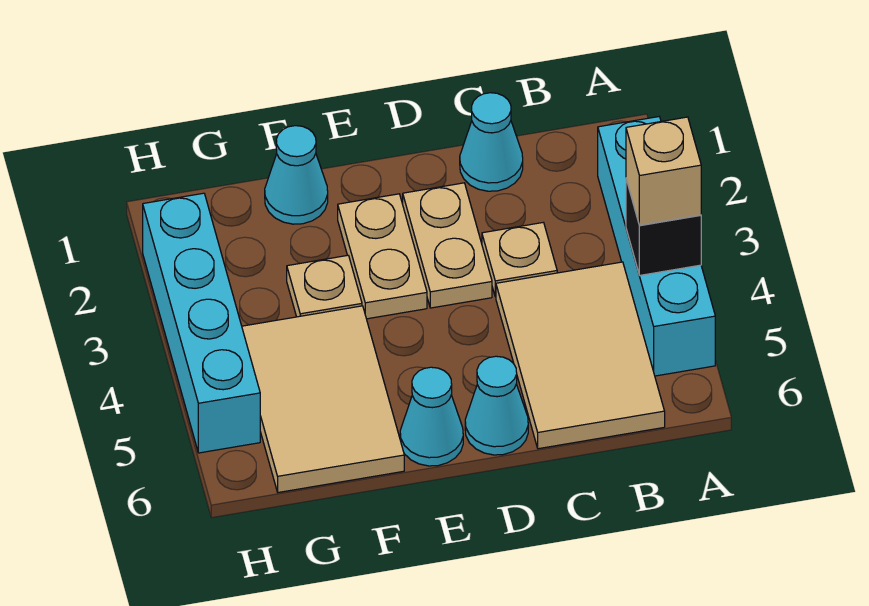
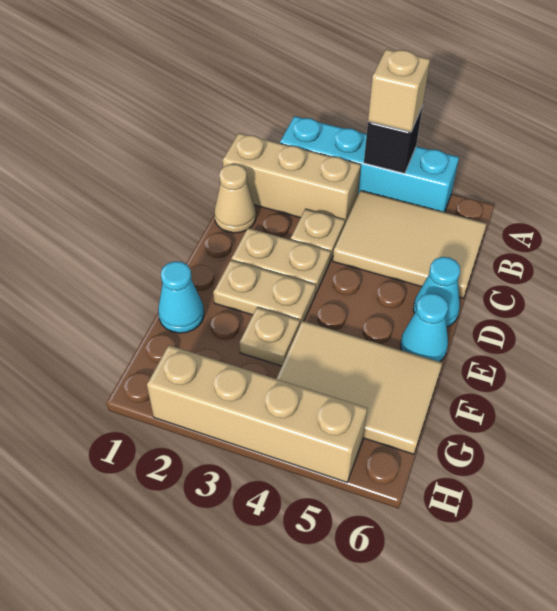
none -> tan brick B1:B3 level 1
cyan cone C1 level 1 -> tan cone C1 level 1
cyan brick H2:H5 level 1 -> tan brick H2:H5 level 1

